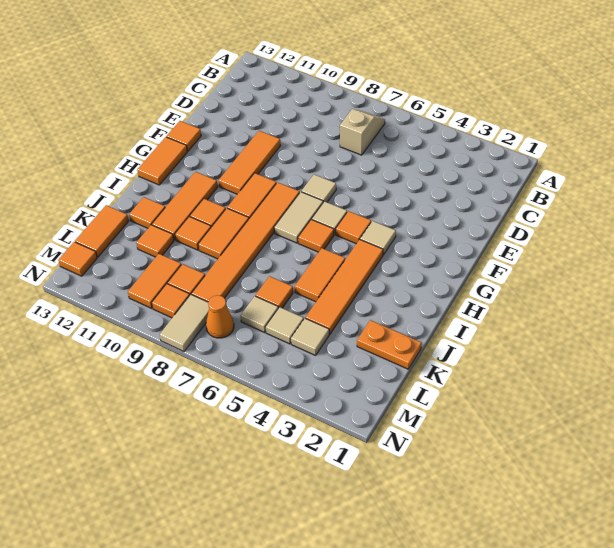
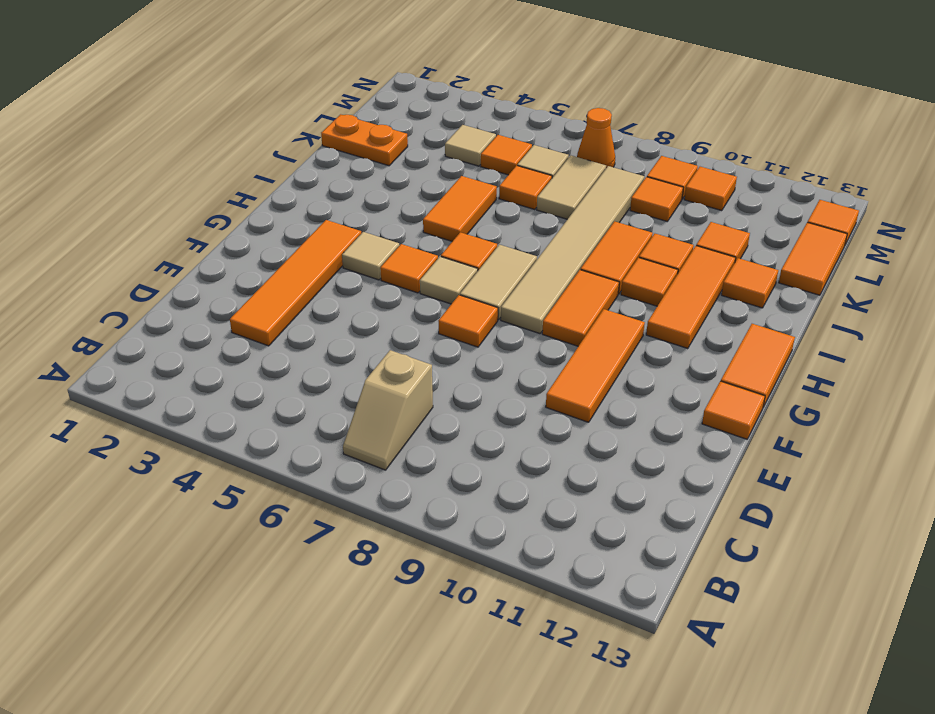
tan tile F7 level 1 -> orange tile F7 level 1
orange tile G8:L8 level 1 -> tan tile G8:L8 level 1
orange tile H4:K4 level 1 -> orange tile D3:G3 level 1
tan tile L5 level 1 -> orange tile L5 level 1
orange tile L10:M10 level 1 -> orange tile M10 level 1
tan tile M8:N8 level 1 -> tan tile K7:L7 level 1

